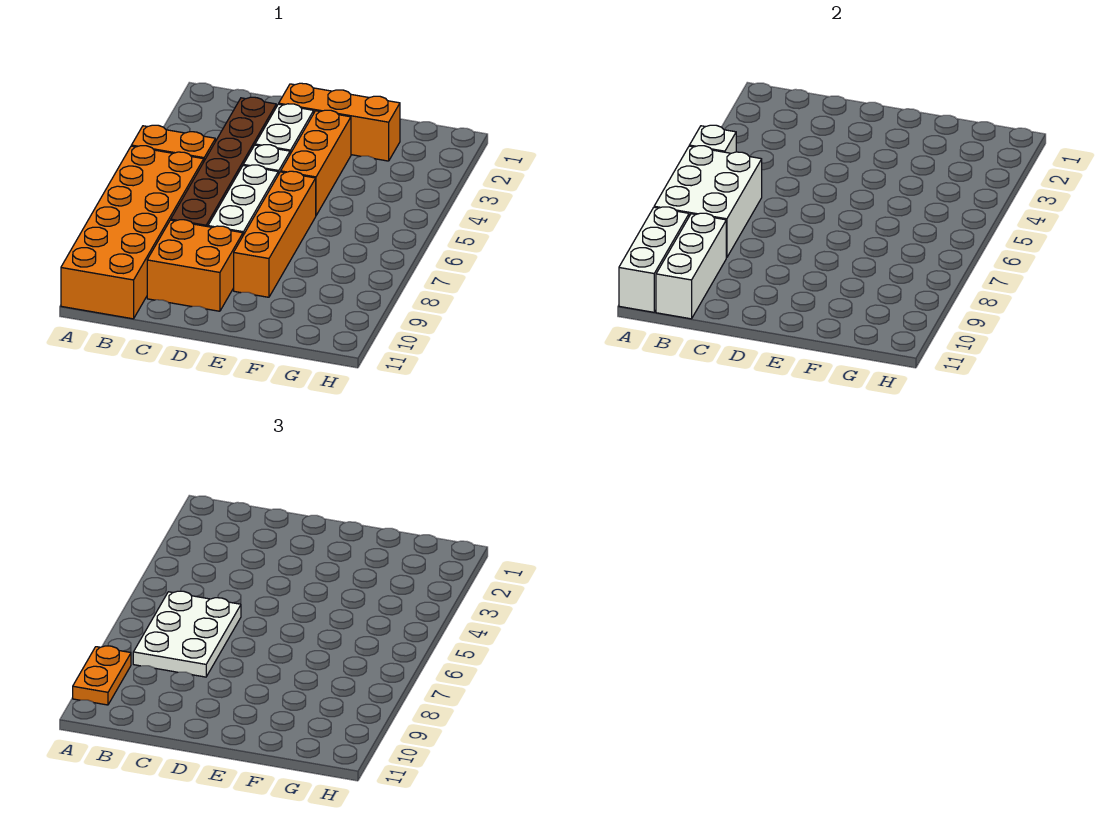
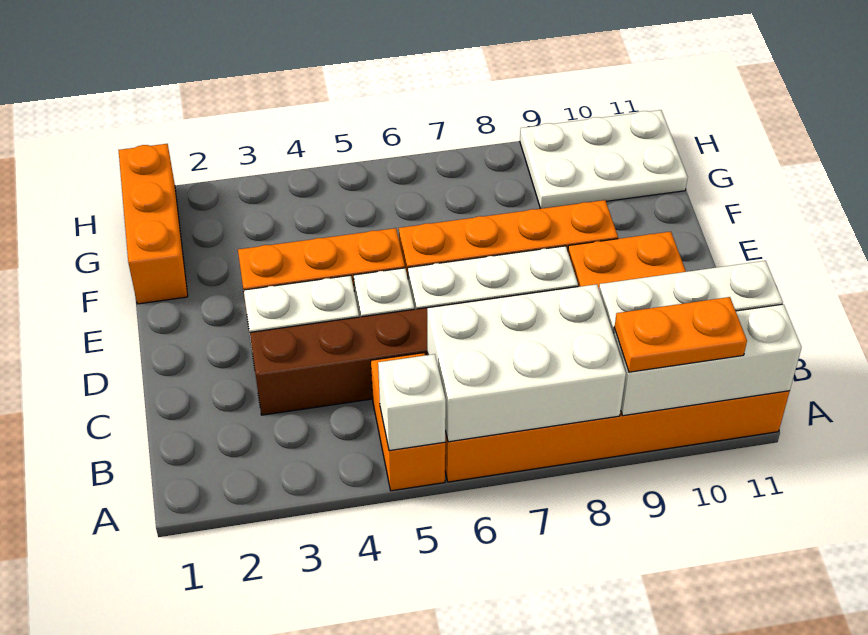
white plate B6:C8 level 3 -> white plate G9:H11 level 1
orange brick D2:F2 level 1 -> orange brick F1:H1 level 1

